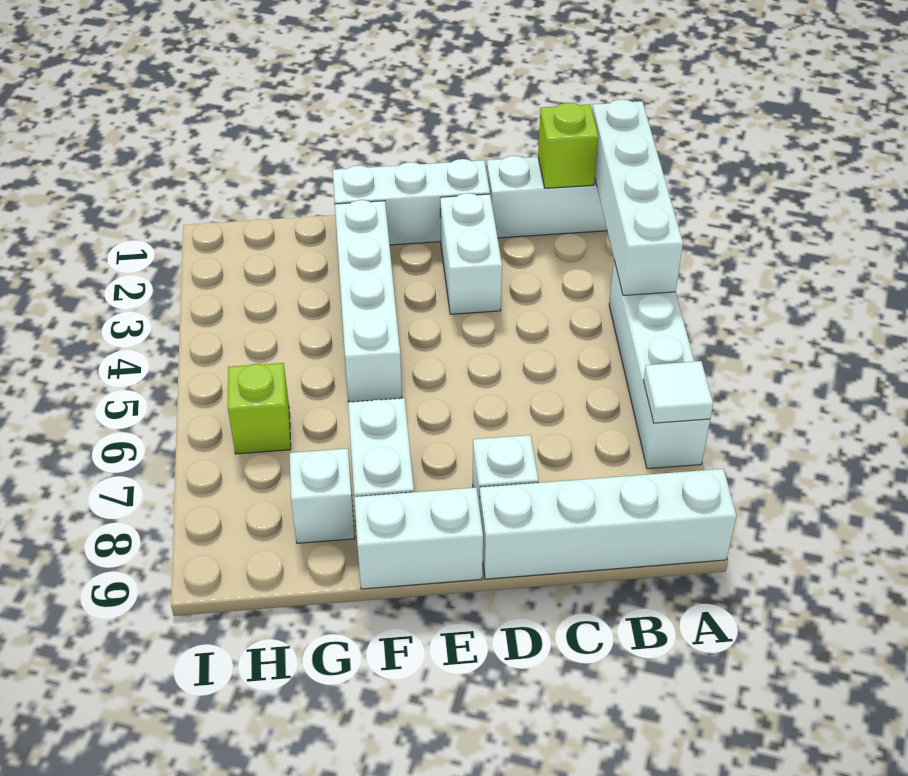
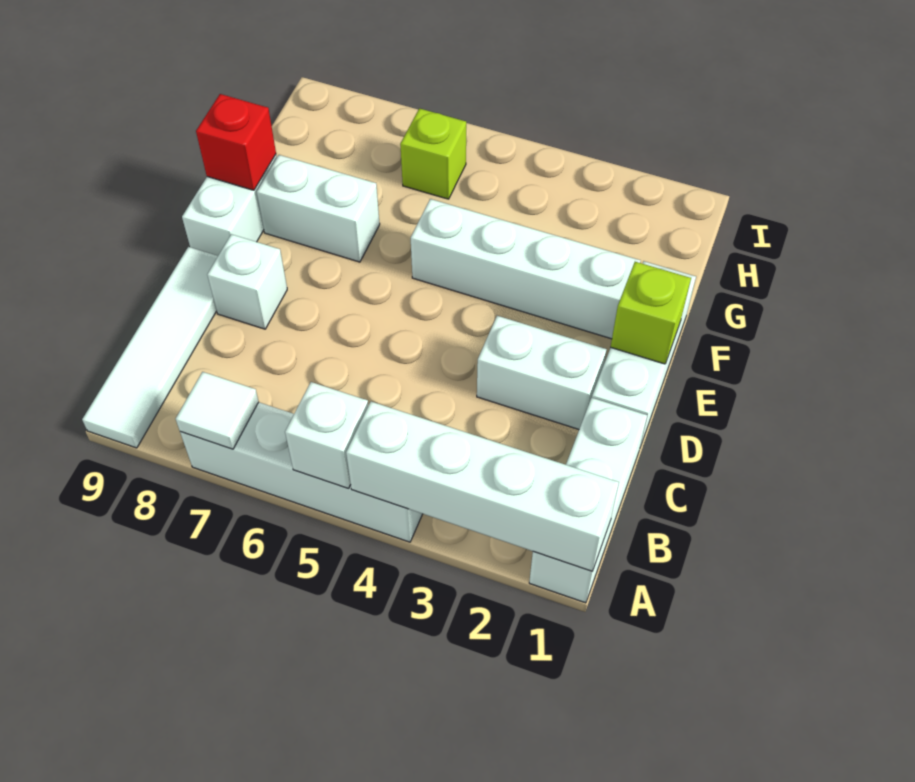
white brick A9:D9 level 1 -> white tile A9:D9 level 1
lime brick B1 level 2 -> lime brick E1 level 2
none -> red brick F9 level 2
white brick G8 level 1 -> white brick A5 level 2

